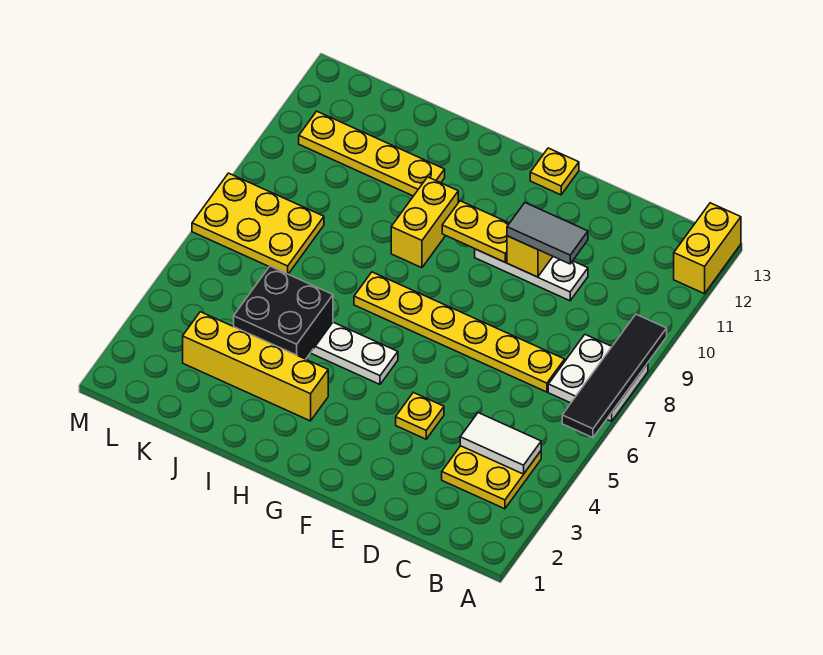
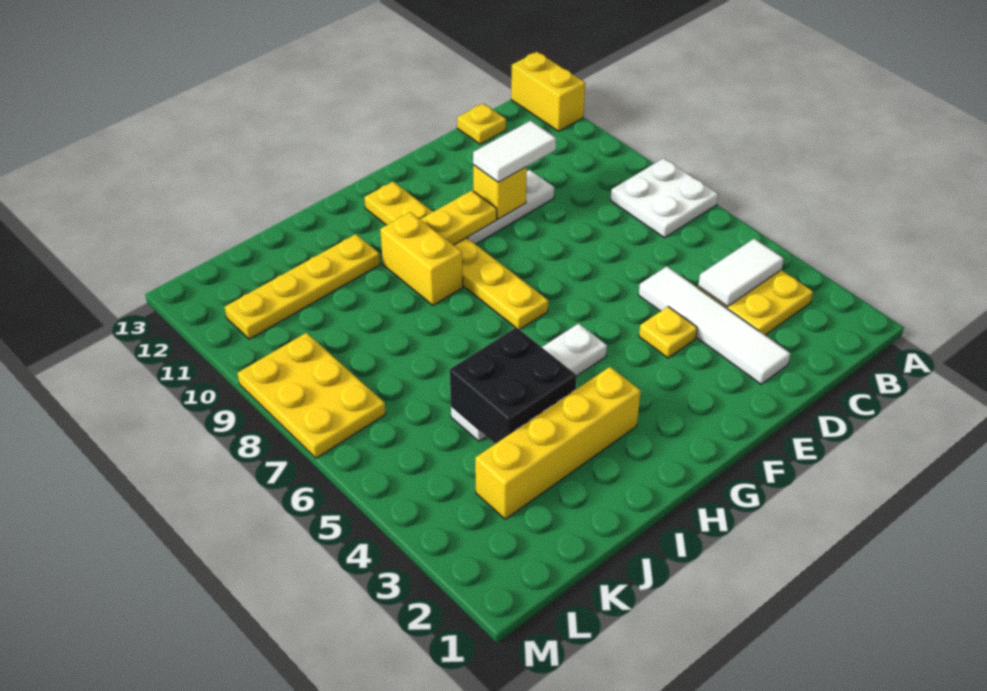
black tile A6:A9 level 2 -> none
yellow plate C7:H7 level 1 -> yellow plate G7:G12 level 1
none -> white tile D2:D5 level 1
grey tile D10:E10 level 3 -> white tile D10:E10 level 3
yellow plate F13 level 1 -> yellow plate C13 level 1
yellow plate K7:M8 level 1 -> yellow plate L7:M9 level 1

